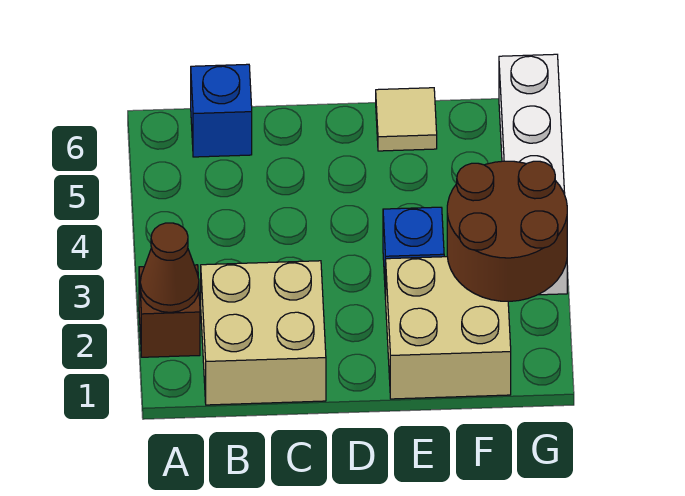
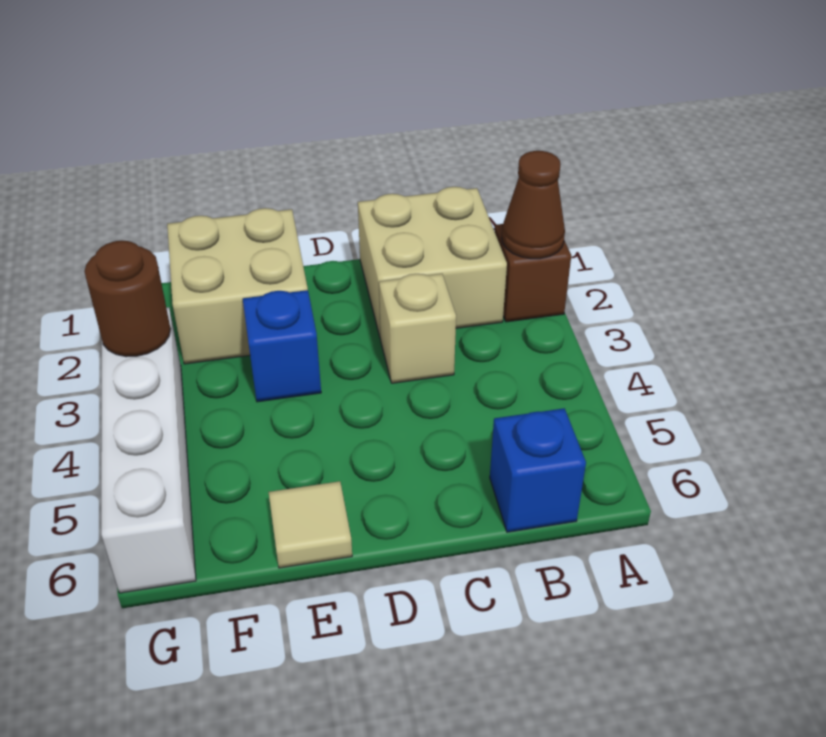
none -> tan brick C3 level 1
brown round brick F2:G3 level 2 -> brown round brick G3 level 2

